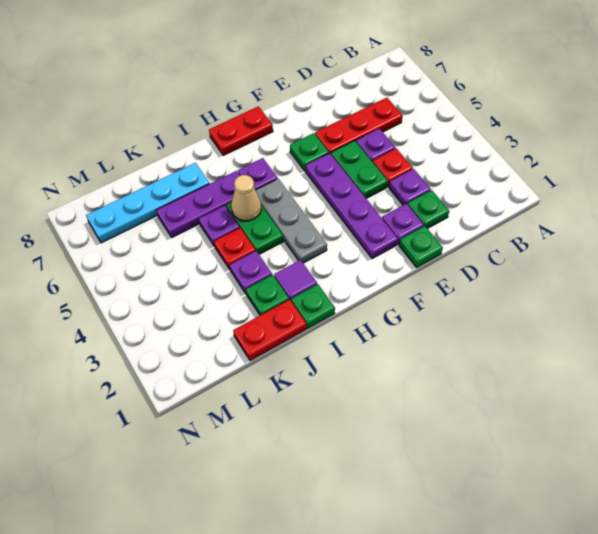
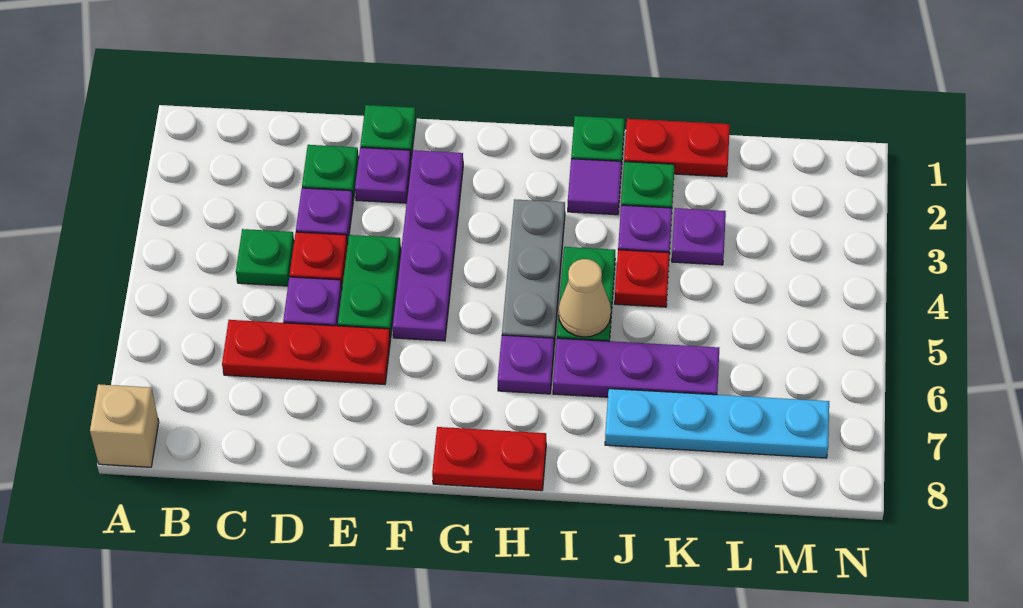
none -> tan brick A8 level 1
green plate F6 level 1 -> green plate C4 level 1
purple plate J5 level 1 -> purple plate K3 level 1

